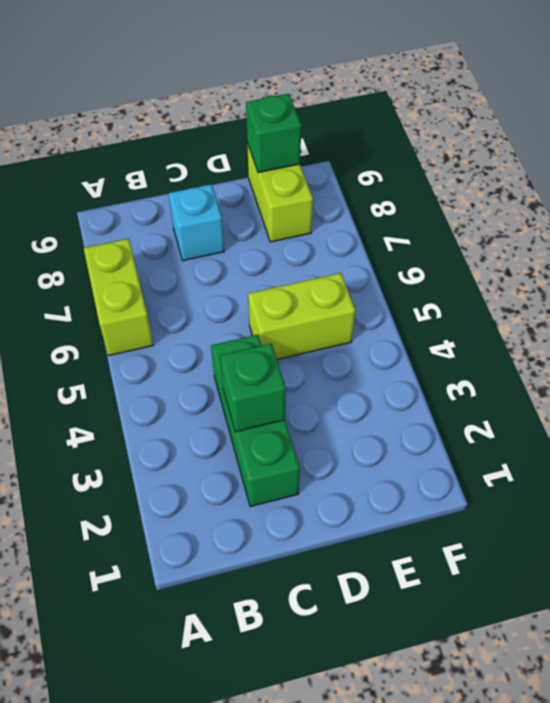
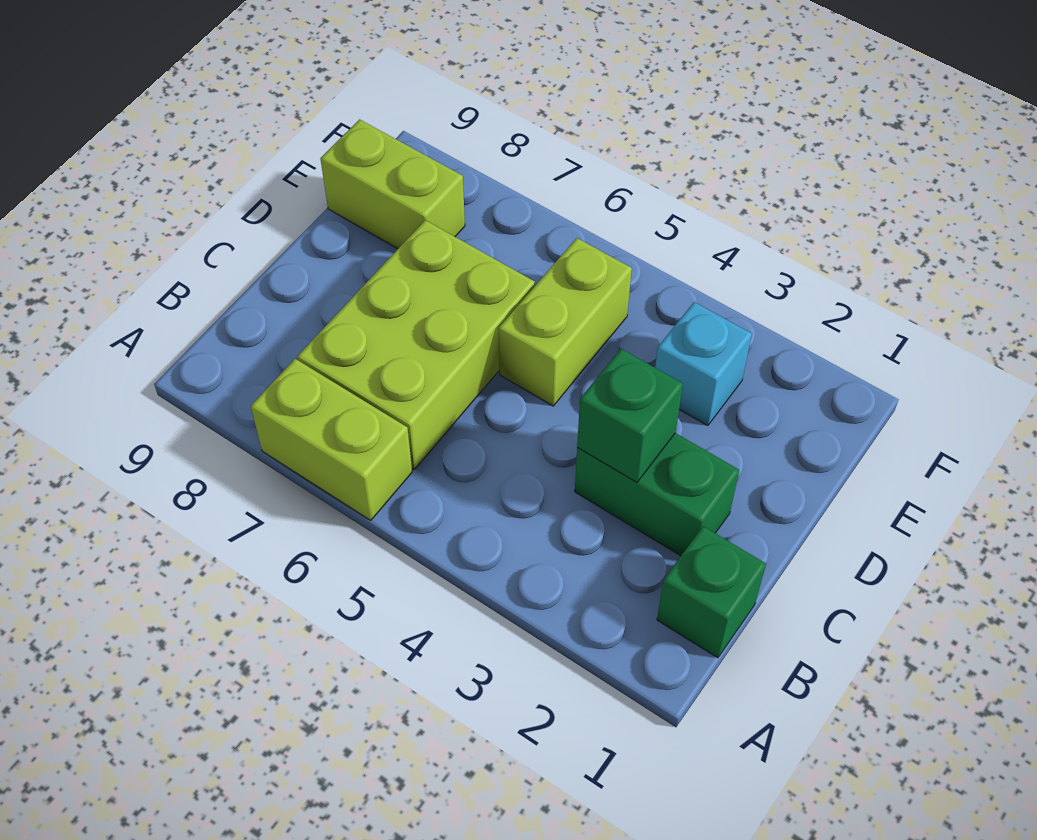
none -> lime brick B6:D7 level 1
green brick C2:C4 level 1 -> green brick C2:C3 level 1
cyan brick C8 level 1 -> cyan brick E3 level 1
green brick E9 level 2 -> green brick B1 level 1

